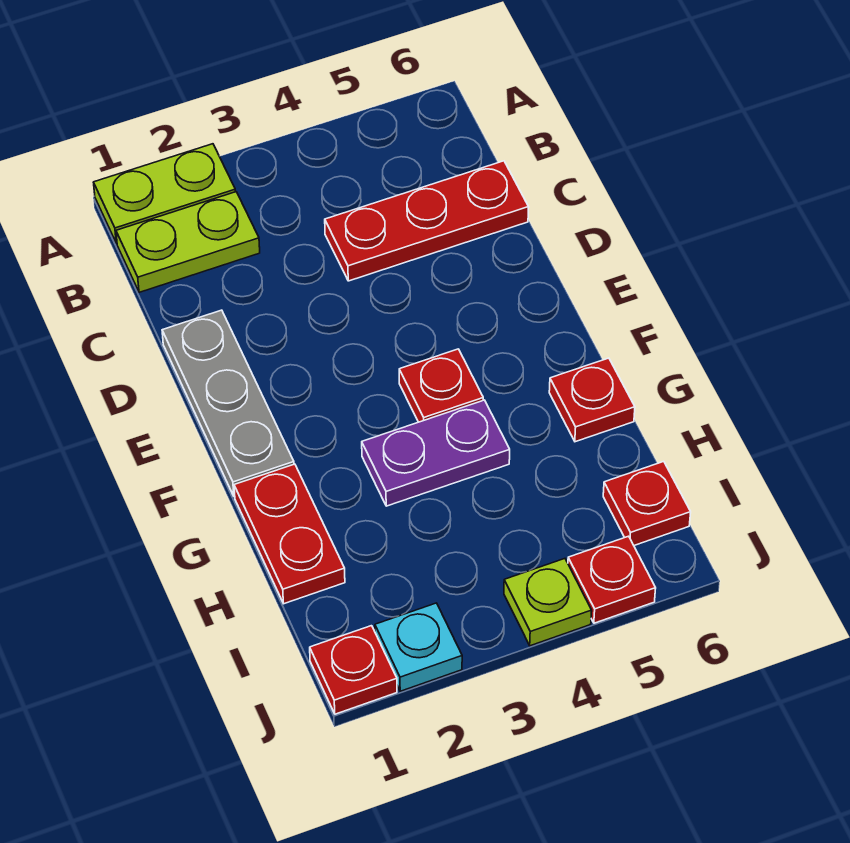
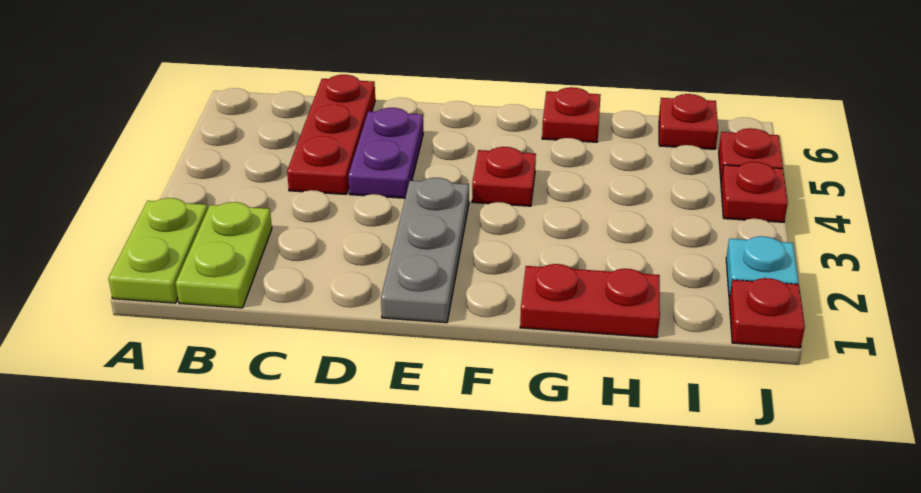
grey plate D1:F1 level 1 -> grey plate E1:E3 level 1
purple plate G3:G4 level 1 -> purple plate D4:D5 level 1
lime plate J4 level 1 -> red plate J4 level 1

